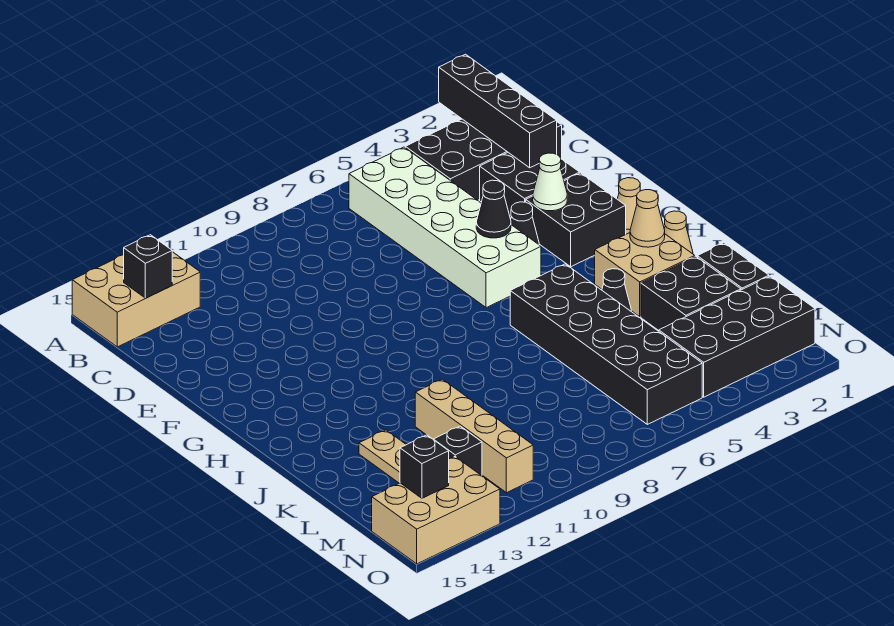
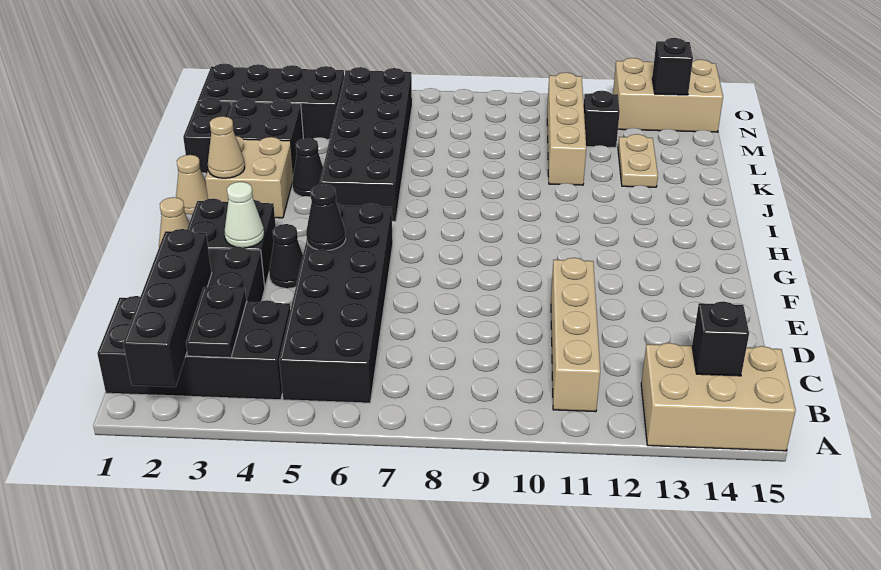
none -> black plate B3:C3 level 2
white brick B5:G6 level 1 -> black brick B5:G6 level 1
none -> tan brick B11:E11 level 1

